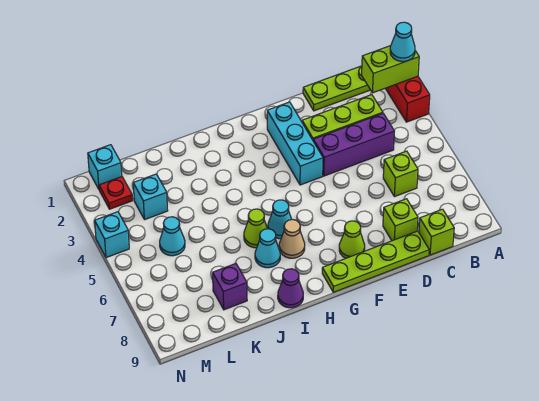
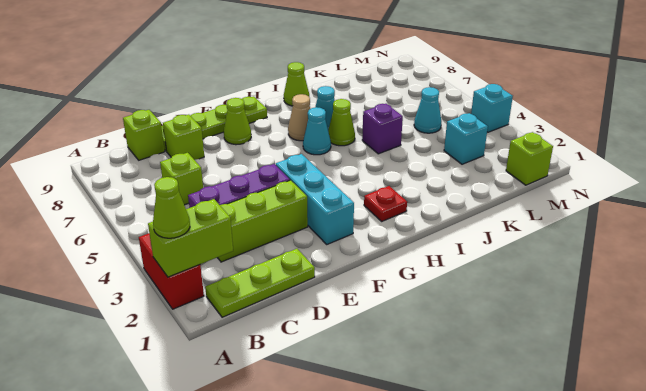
cyan cone A2 level 3 -> lime cone A2 level 3
purple cone I9 level 1 -> lime cone I9 level 1
purple brick K8 level 1 -> purple brick J5 level 1
cyan brick M1 level 1 -> lime brick M1 level 1
red plate M2 level 1 -> red plate H2 level 1

